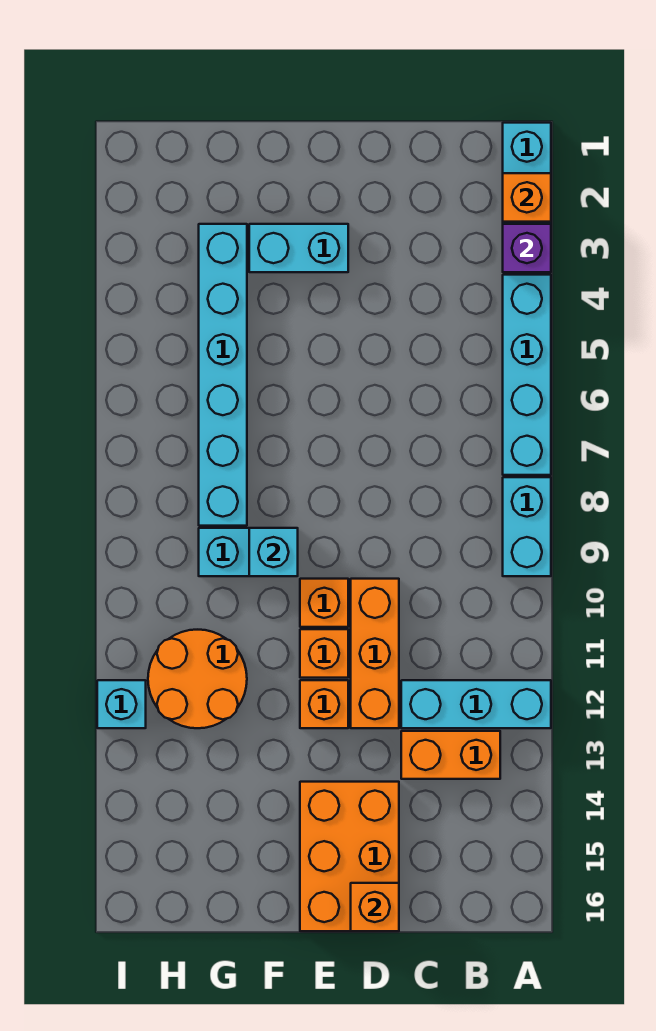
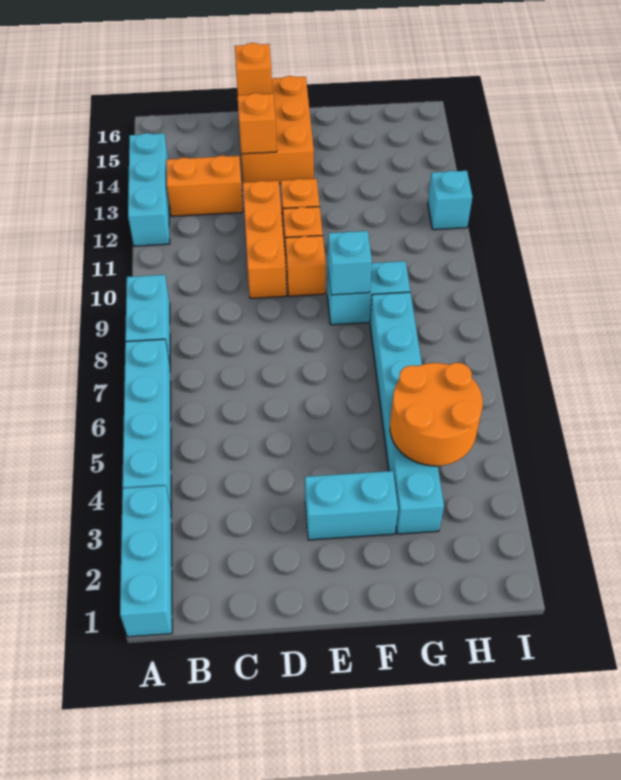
orange brick A2 level 2 -> orange brick D14 level 2
purple brick A3 level 2 -> none
cyan brick A12:C12 level 1 -> cyan brick A12:A14 level 1
orange round brick G11:H12 level 1 -> orange round brick G4:H5 level 2

